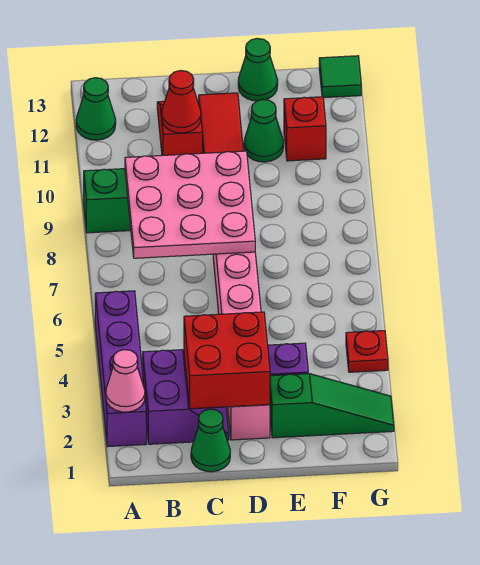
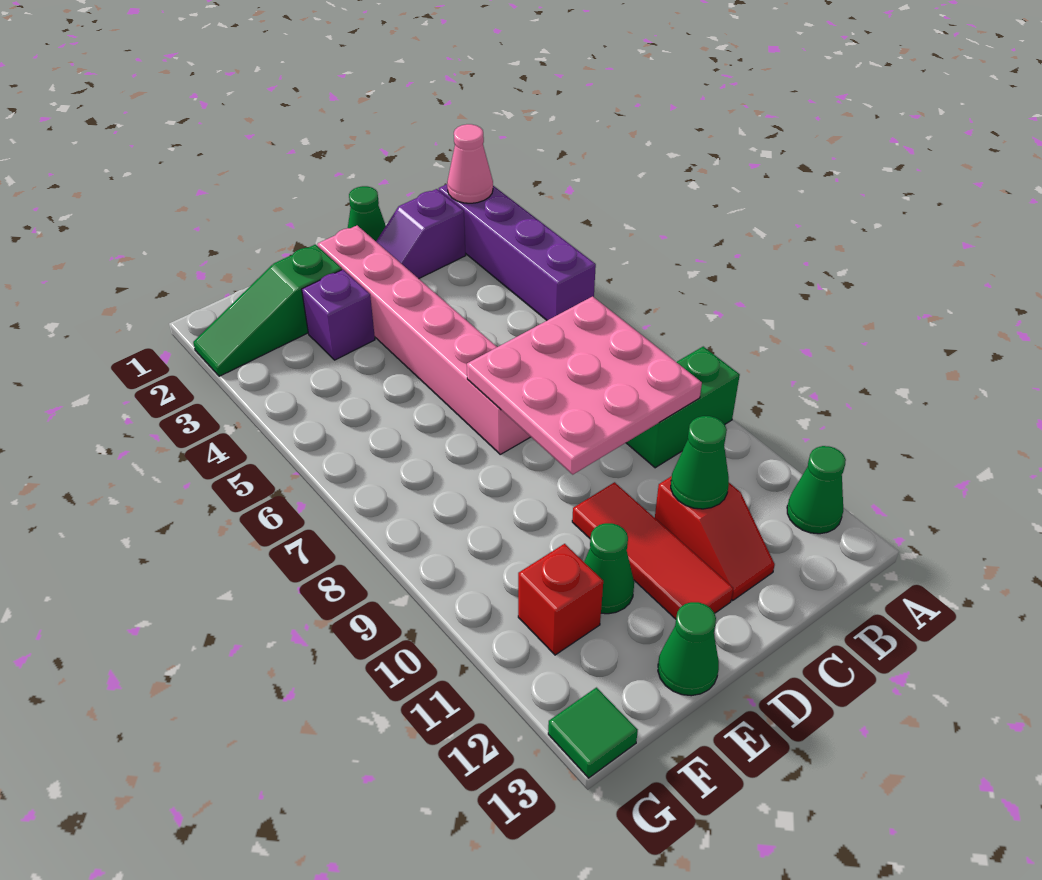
purple slope B2:C3 level 1 top B -> purple slope B2:C2 level 1 top B
red brick C2:D3 level 2 -> none
red cone C11 level 2 -> green cone C11 level 2
red plate G4 level 1 -> none

